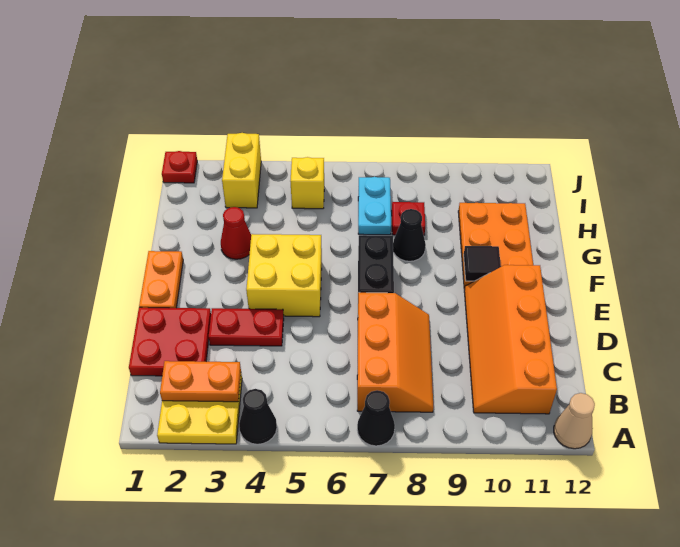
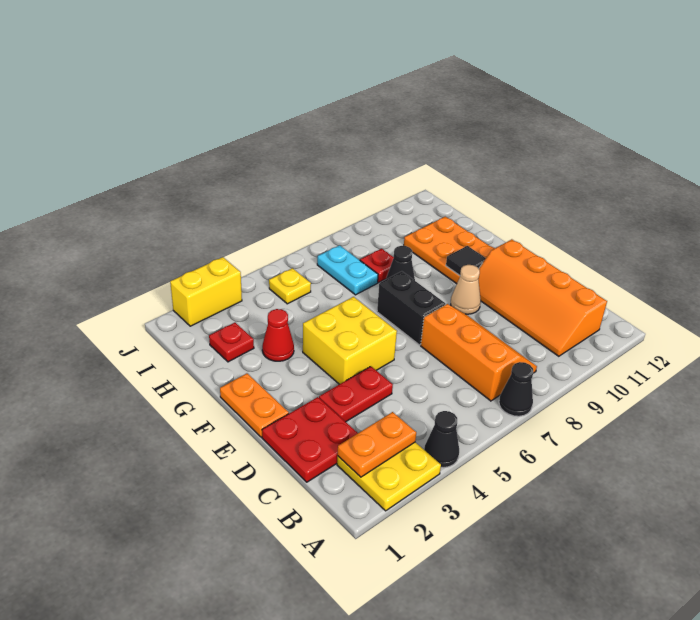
tan cone A12 level 1 -> tan cone E9 level 1
yellow brick I3:J3 level 1 -> yellow brick J2:J3 level 1
yellow brick I5 level 1 -> yellow plate I5 level 1
red plate J1 level 1 -> red plate H2 level 1

